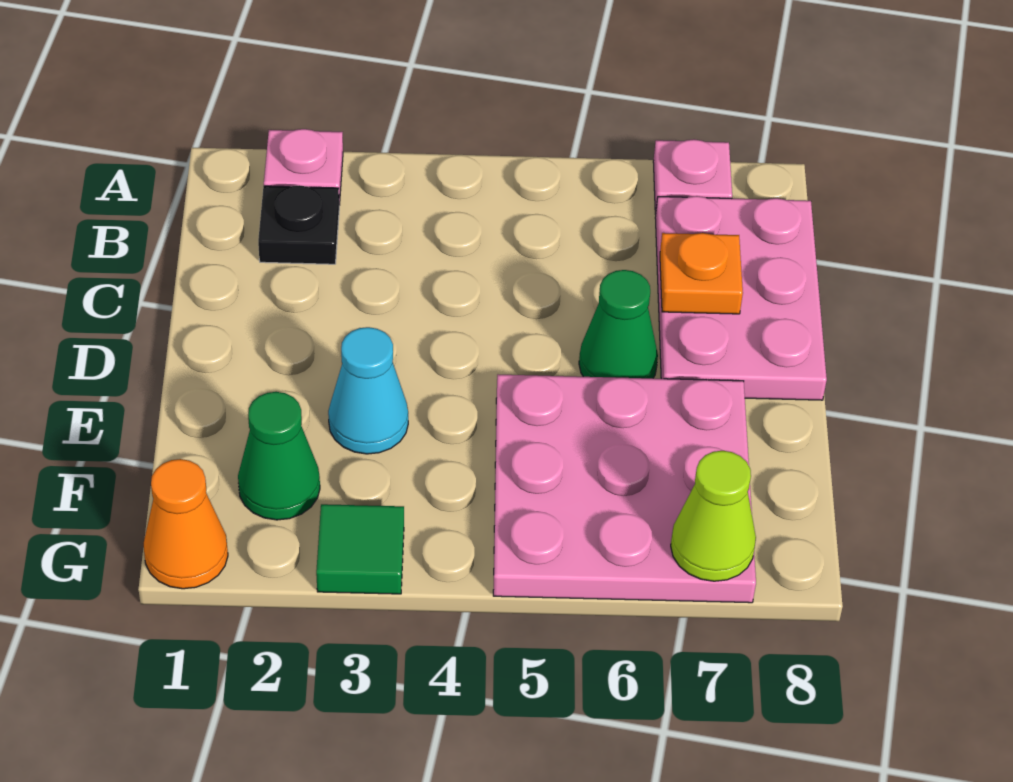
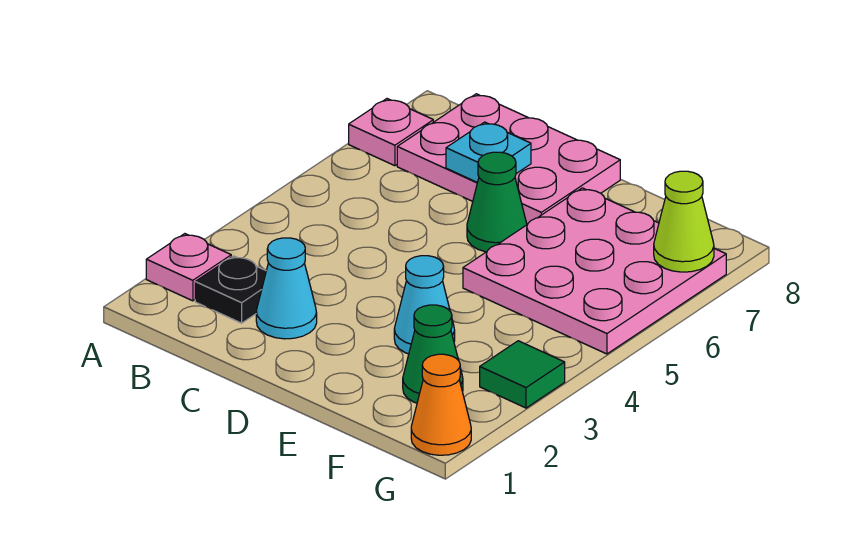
none -> cyan cone C2 level 1
orange plate C7 level 2 -> cyan plate C7 level 2

